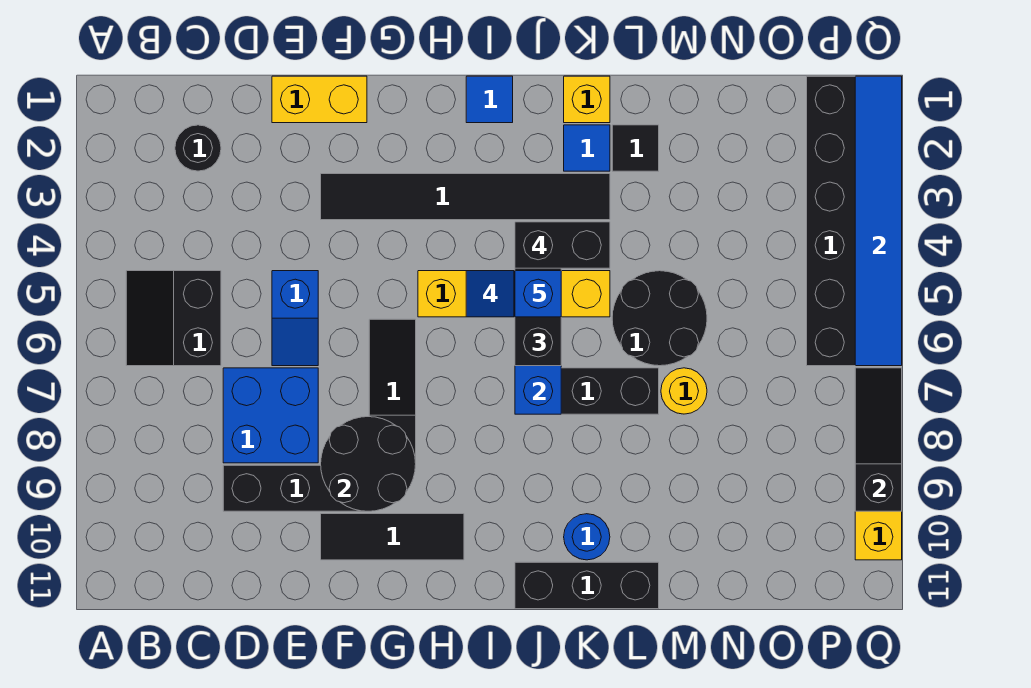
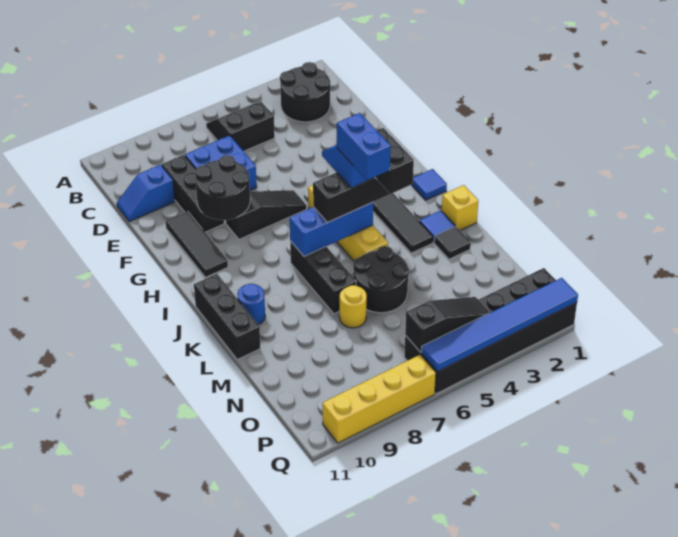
black round brick C2 level 1 -> black round brick B2:C3 level 1
yellow brick E1:F1 level 1 -> none
blue slope E5:E6 level 1 top 5 -> blue slope D10:D11 level 1 top 10
blue brick J5 level 5 -> blue brick J5:K5 level 5
black slope Q7:Q9 level 2 top 9 -> black slope P4:P6 level 2 top 6

